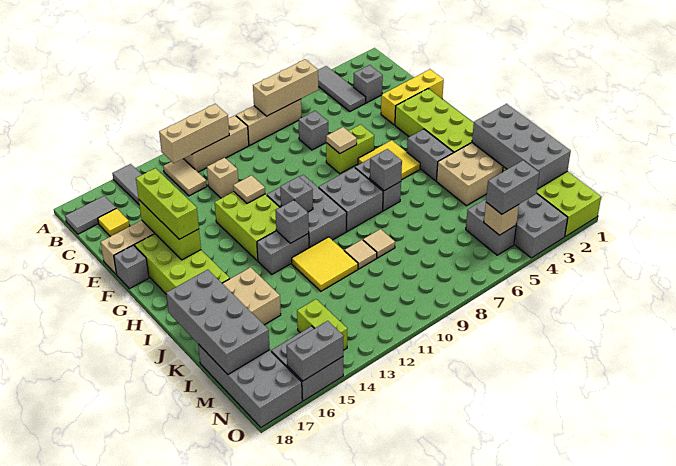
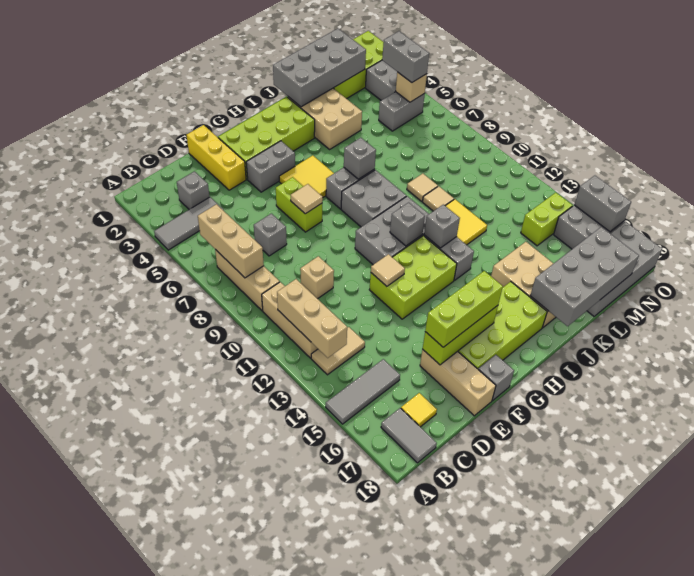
tan brick D12 level 1 -> tan brick D10 level 1
grey brick H4:I4 level 1 -> grey brick F4:G4 level 1

